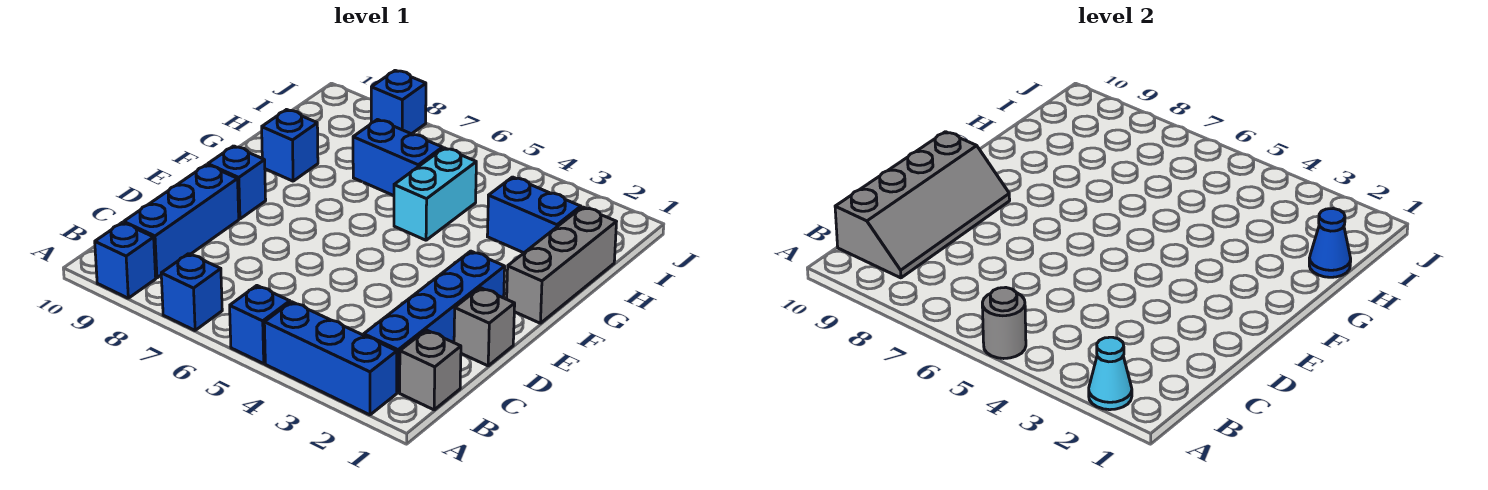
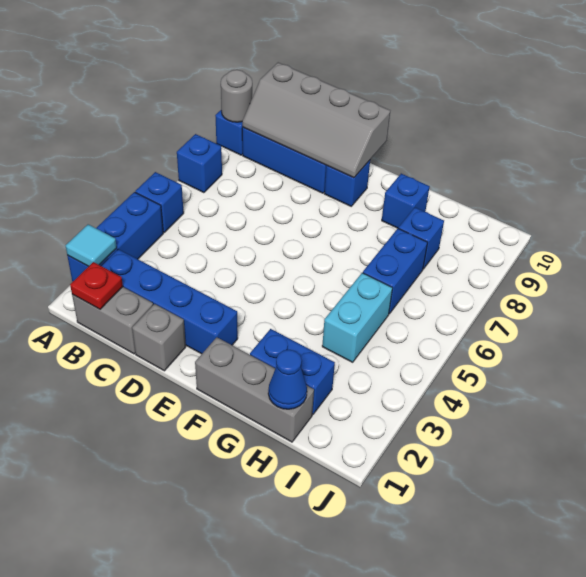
cyan cone A2 level 2 -> cyan tile A2 level 2
grey round brick A5 level 2 -> grey round brick A9 level 2
grey brick B1 level 1 -> grey brick B1:C1 level 1
none -> red plate B1 level 2
cyan brick G5:H5 level 1 -> cyan brick H4:H5 level 1
blue brick H2:H3 level 1 -> blue brick G2:H2 level 1
blue brick J8 level 1 -> blue brick H8 level 1

